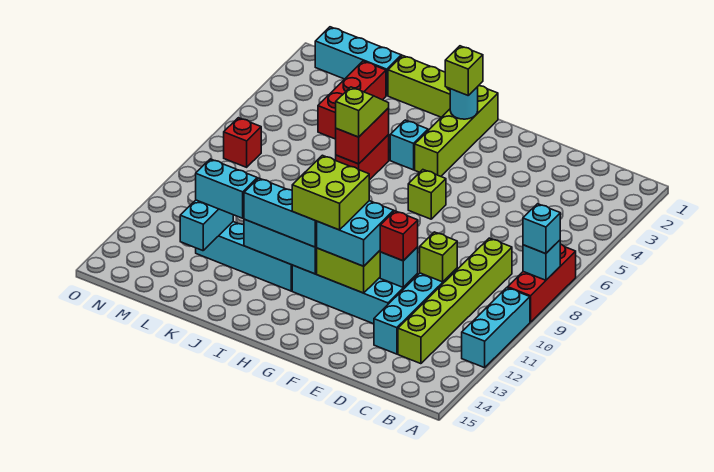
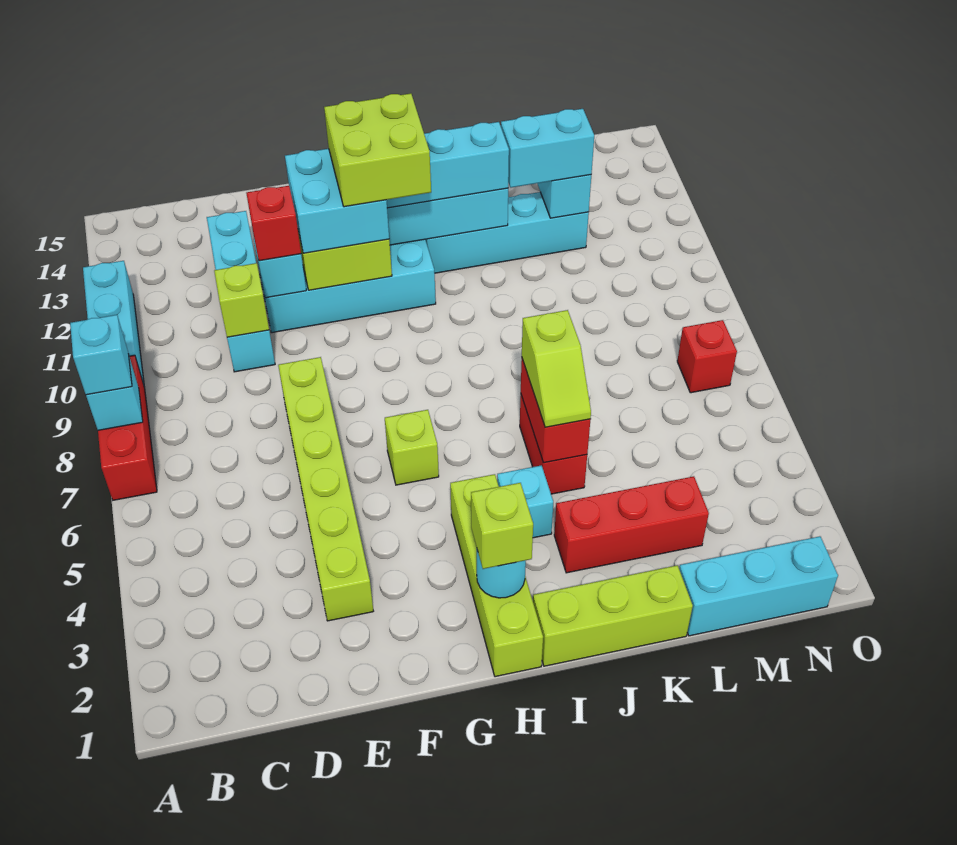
lime brick C8:C13 level 1 -> lime brick E3:E8 level 1
red brick L2:L4 level 1 -> red brick J3:L3 level 1

